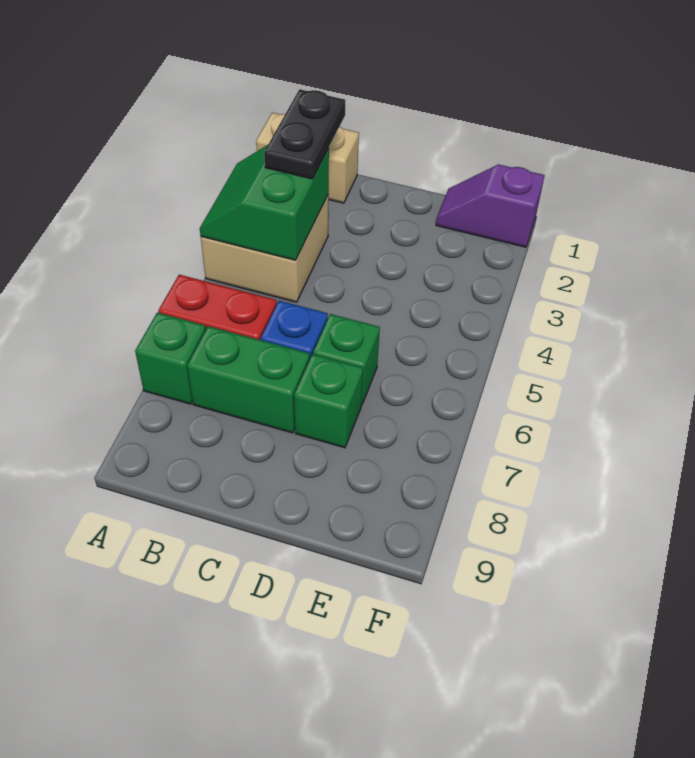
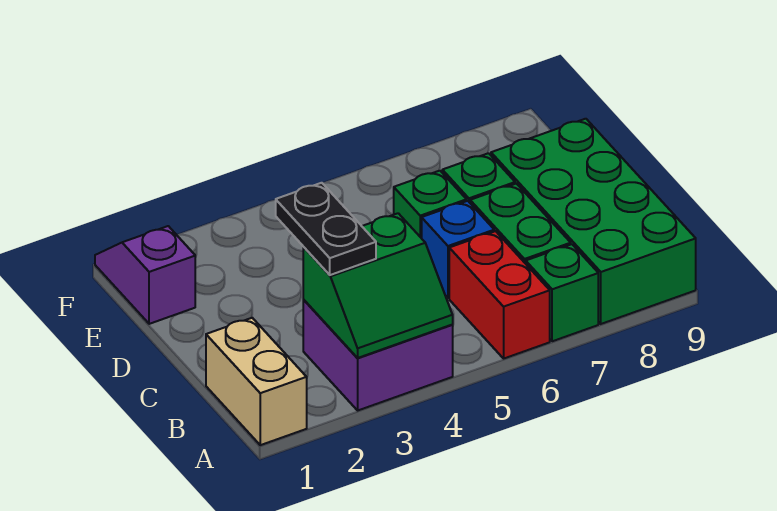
tan brick A3:B4 level 1 -> purple brick A3:B4 level 1
none -> green brick A8:D9 level 1
black plate B2:B3 level 3 -> black plate B3:C3 level 3
purple slope E1:F1 level 1 top F -> purple slope E1:F1 level 1 top E

